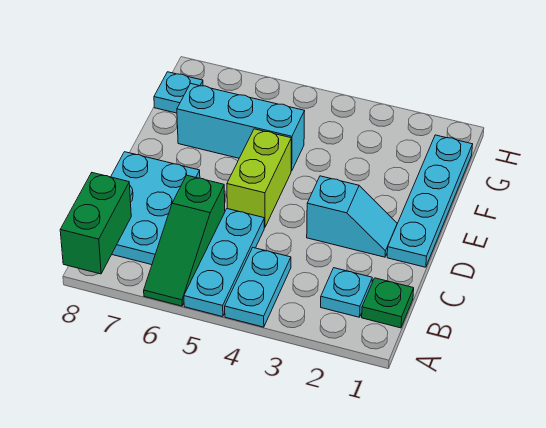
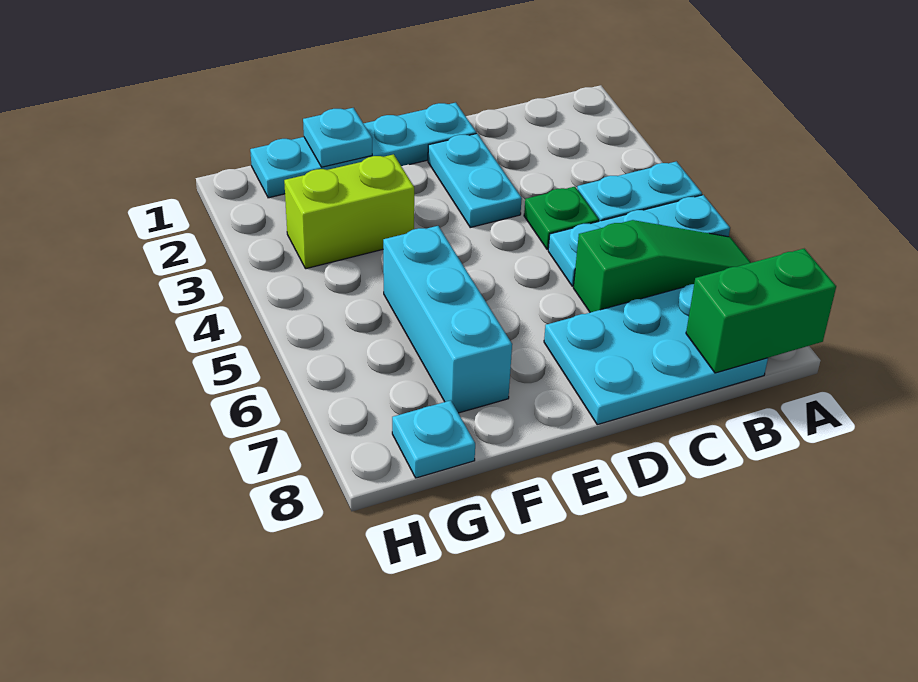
green plate B1 level 1 -> green plate C4 level 1
cyan plate B2 level 1 -> cyan plate F1 level 2
cyan slope D2:D3 level 1 top 3 -> cyan plate D2:D3 level 1
lime brick D5:E5 level 1 -> lime brick F3:G3 level 1

